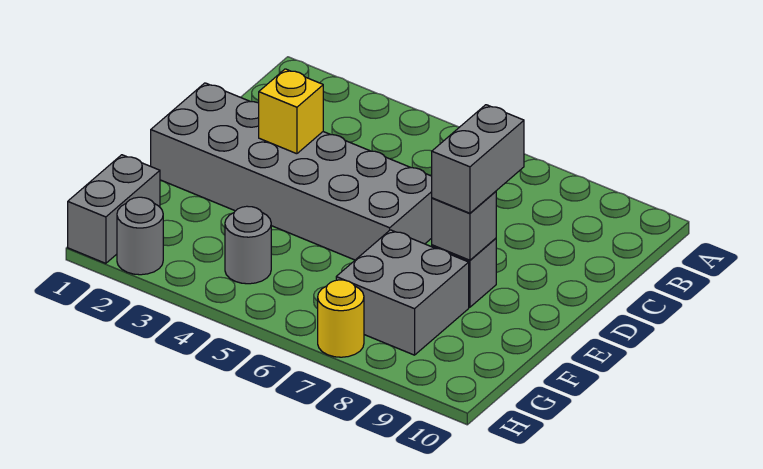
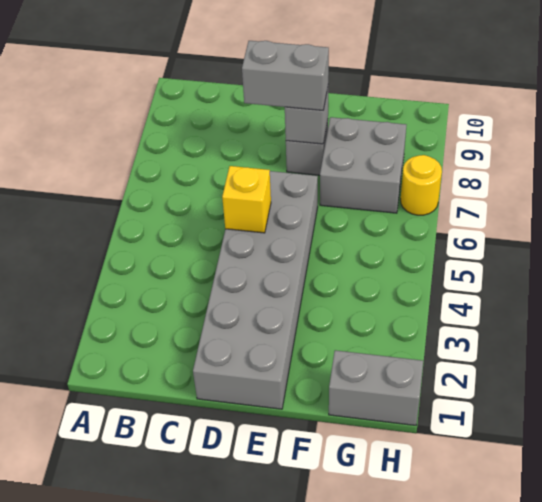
yellow brick D3 level 2 -> yellow brick D5 level 2
grey round brick G4 level 1 -> none
grey round brick H2 level 1 -> none

